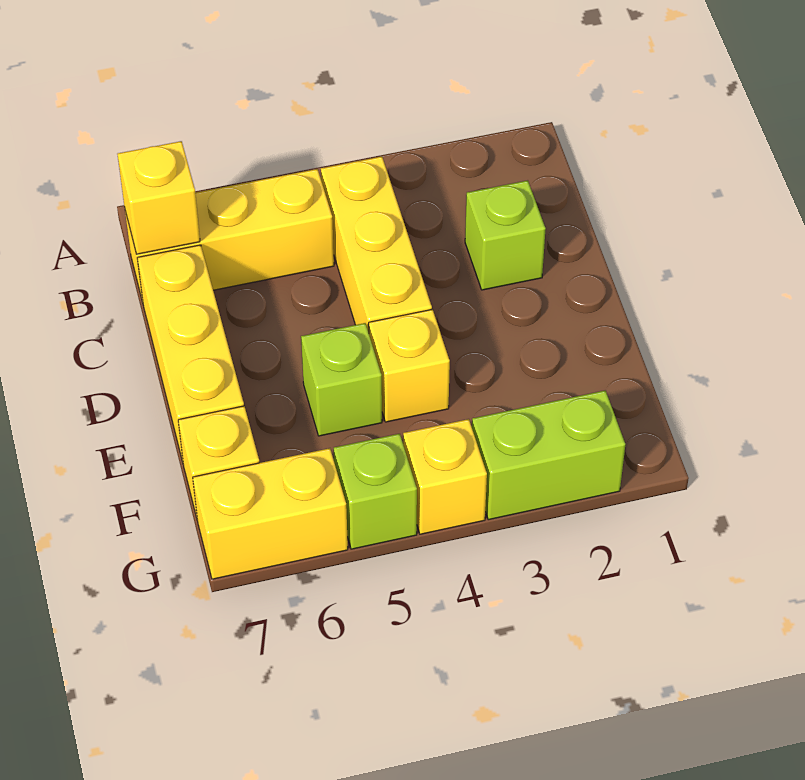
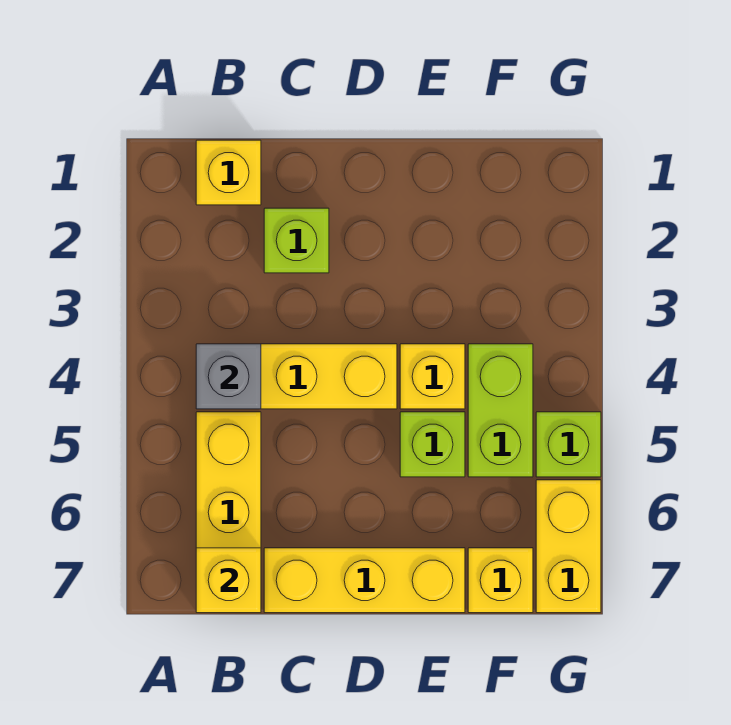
none -> grey brick B4 level 2
lime brick G2:G3 level 1 -> lime brick F4:F5 level 1
yellow brick G4 level 1 -> yellow brick B1 level 1

